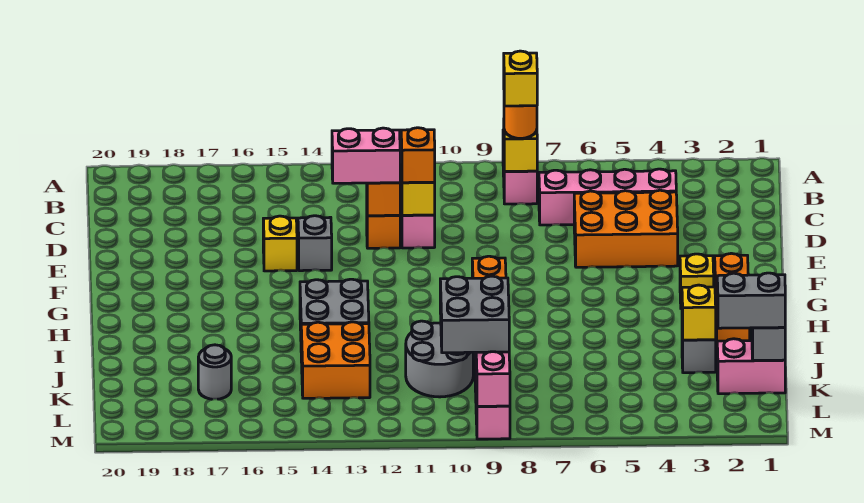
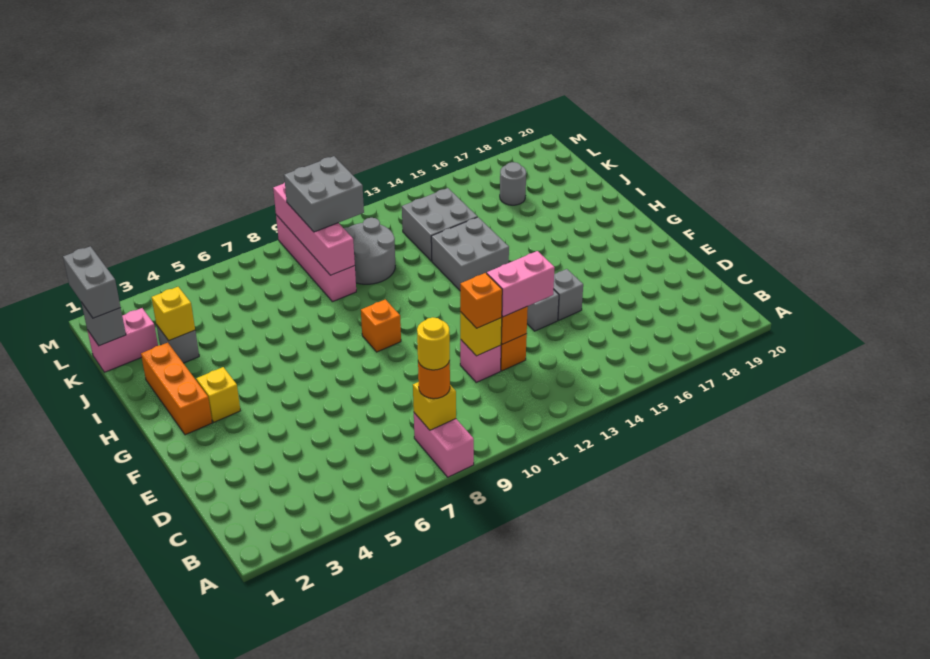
yellow brick B8 level 4 -> yellow round brick B8 level 4
pink brick C4:C7 level 1 -> none
orange brick D4:E6 level 1 -> none
yellow brick E15 level 1 -> grey brick E15 level 1
orange brick J13:K14 level 1 -> grey brick J13:K14 level 1
grey brick K1:K2 level 3 -> grey brick K1:L1 level 3

